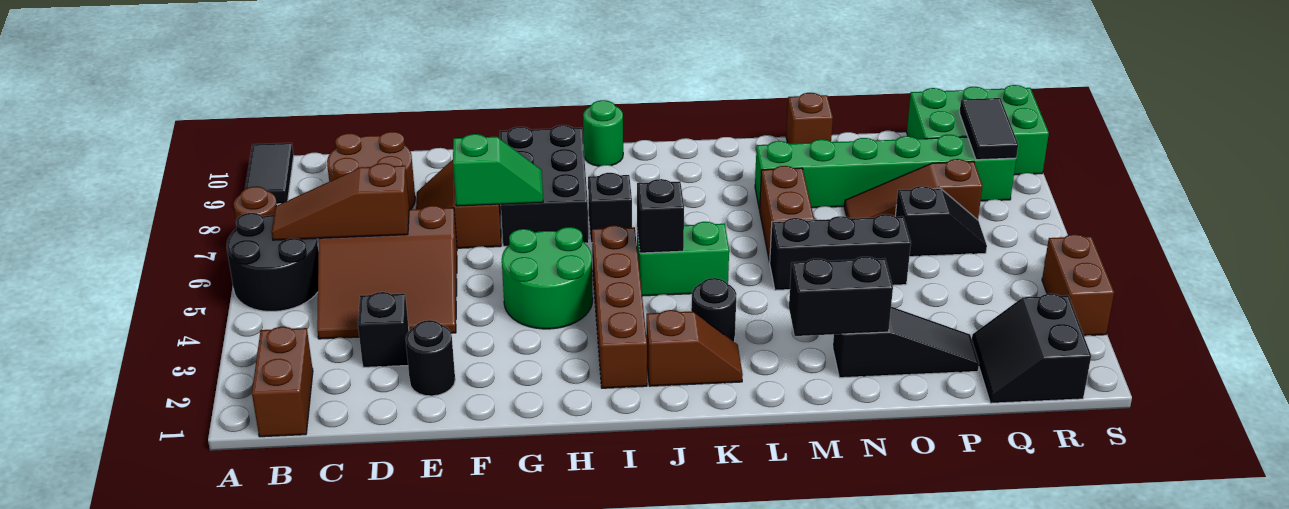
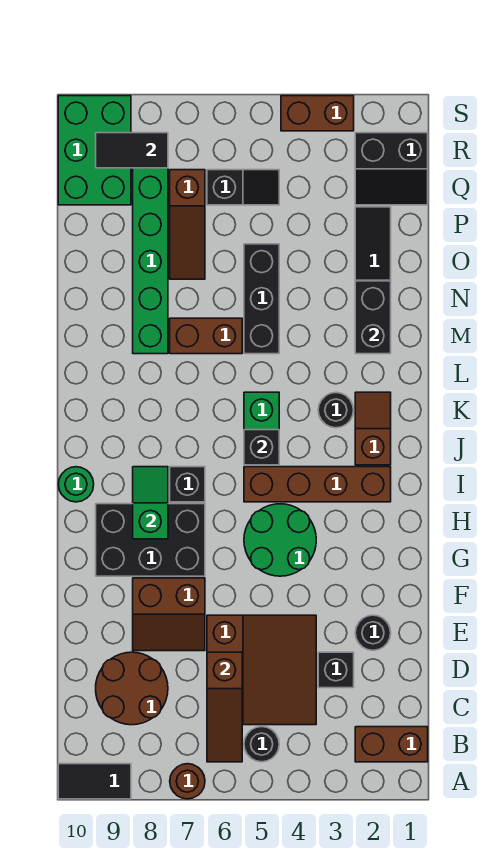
black round brick A5:B6 level 1 -> black round brick B5 level 1
green slope F7:G7 level 2 top F -> green slope H8:I8 level 2 top H
brown brick N10 level 1 -> none
black slope P6:Q6 level 1 top P -> black slope Q5:Q6 level 1 top 6

